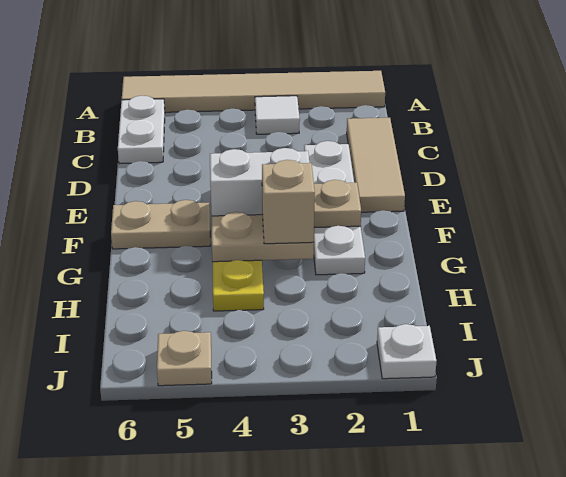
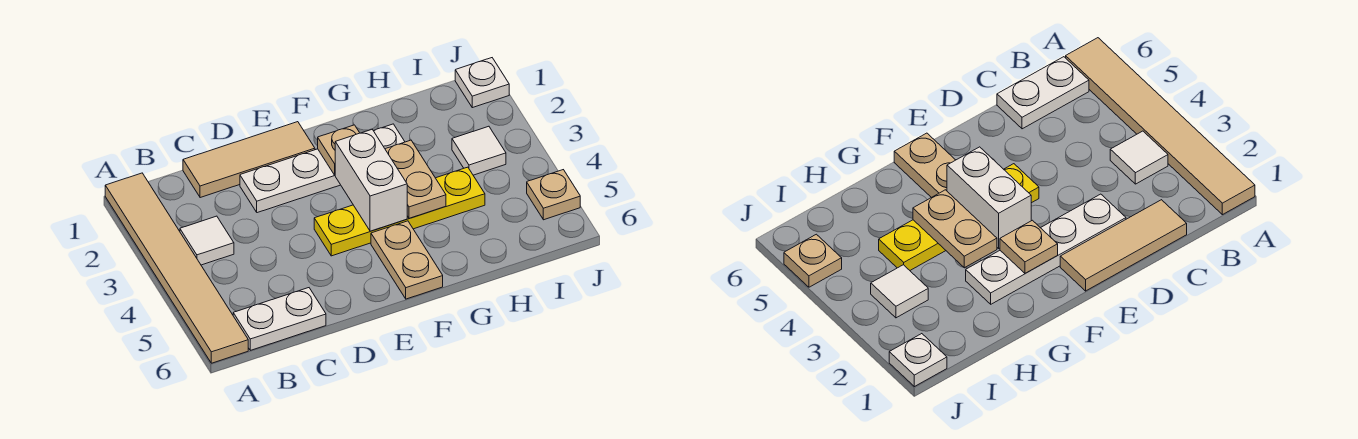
tan brick G3 level 3 -> none
none -> white tile I3 level 1

